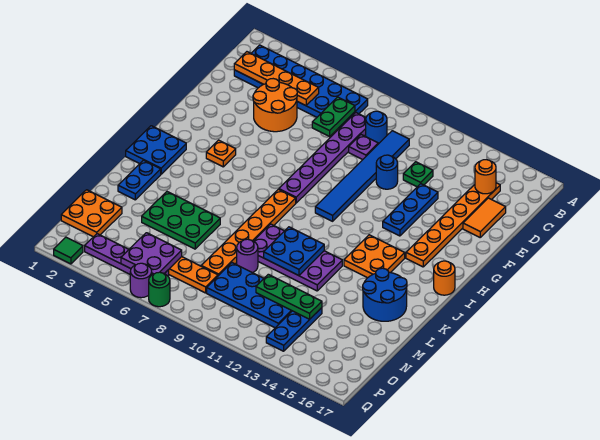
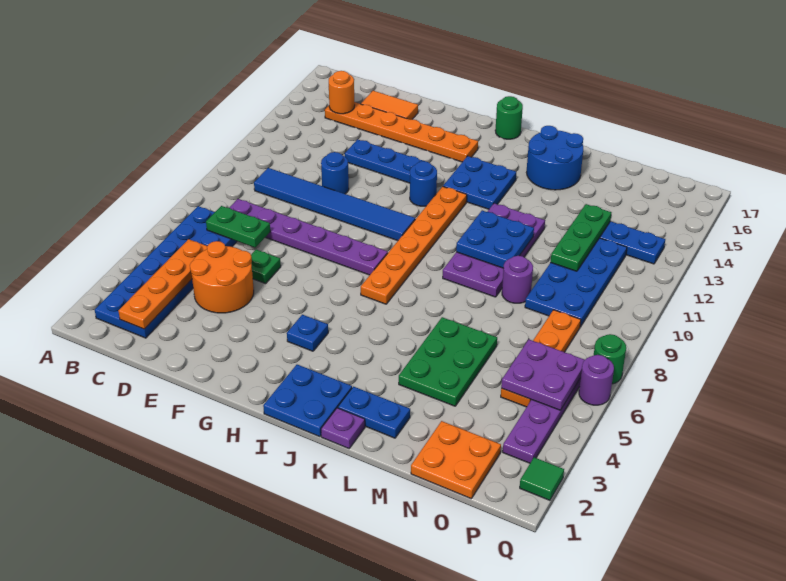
blue round brick C9 level 1 -> blue round brick H12 level 1
purple plate D9 level 1 -> purple plate K1 level 1
green plate D12 level 1 -> green plate E6 level 1
orange plate H4 level 1 -> blue plate H4 level 1
orange plate I8:N8 level 1 -> orange plate I7:I12 level 1
orange plate I13:J14 level 1 -> blue plate I13:J14 level 1
orange round brick I17 level 1 -> green round brick I17 level 1

